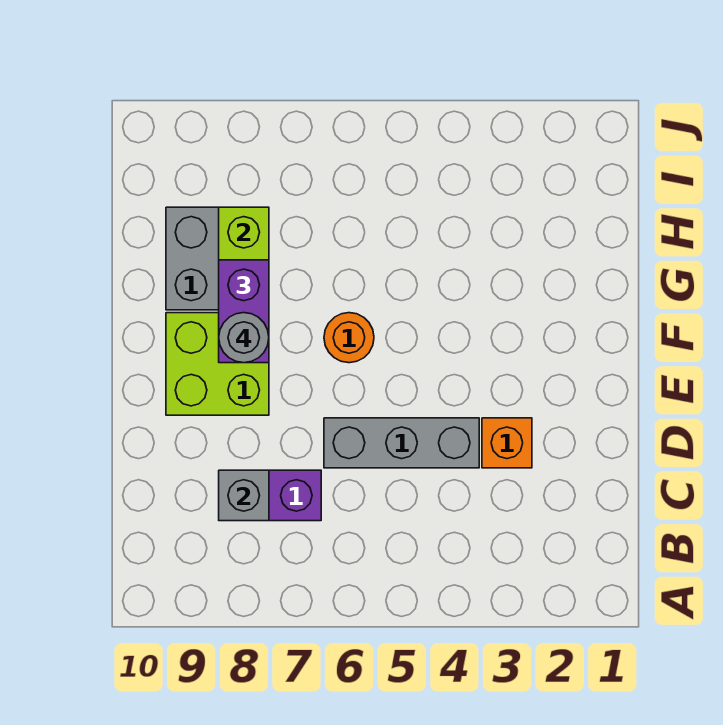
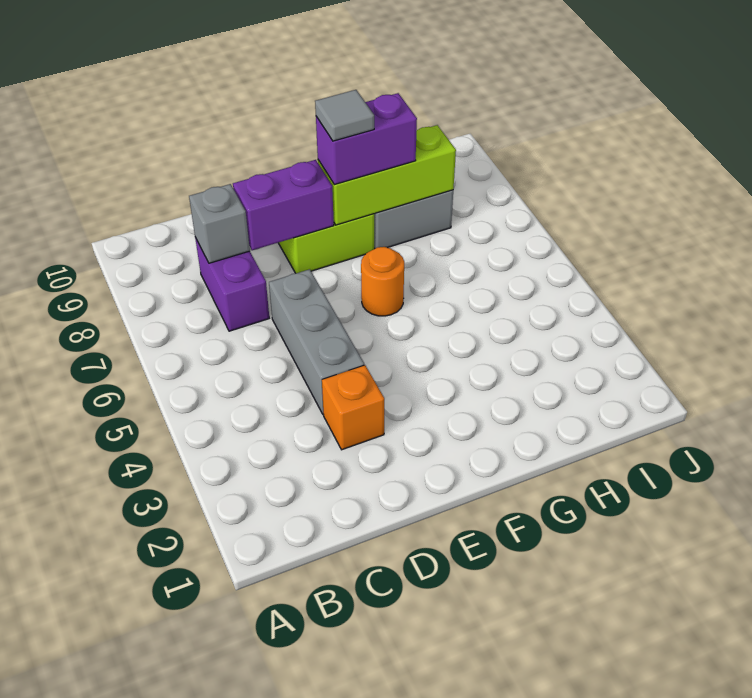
none -> purple brick D8:E8 level 2
grey round brick F8 level 4 -> grey tile F8 level 4

